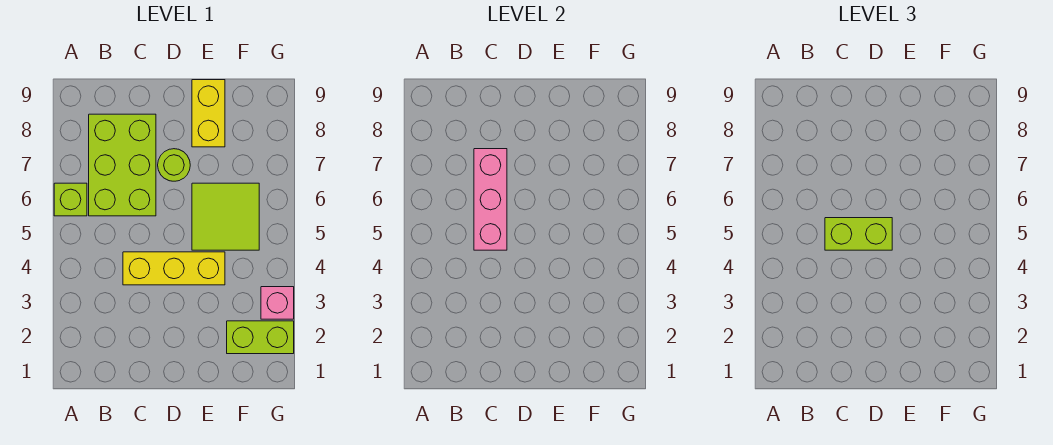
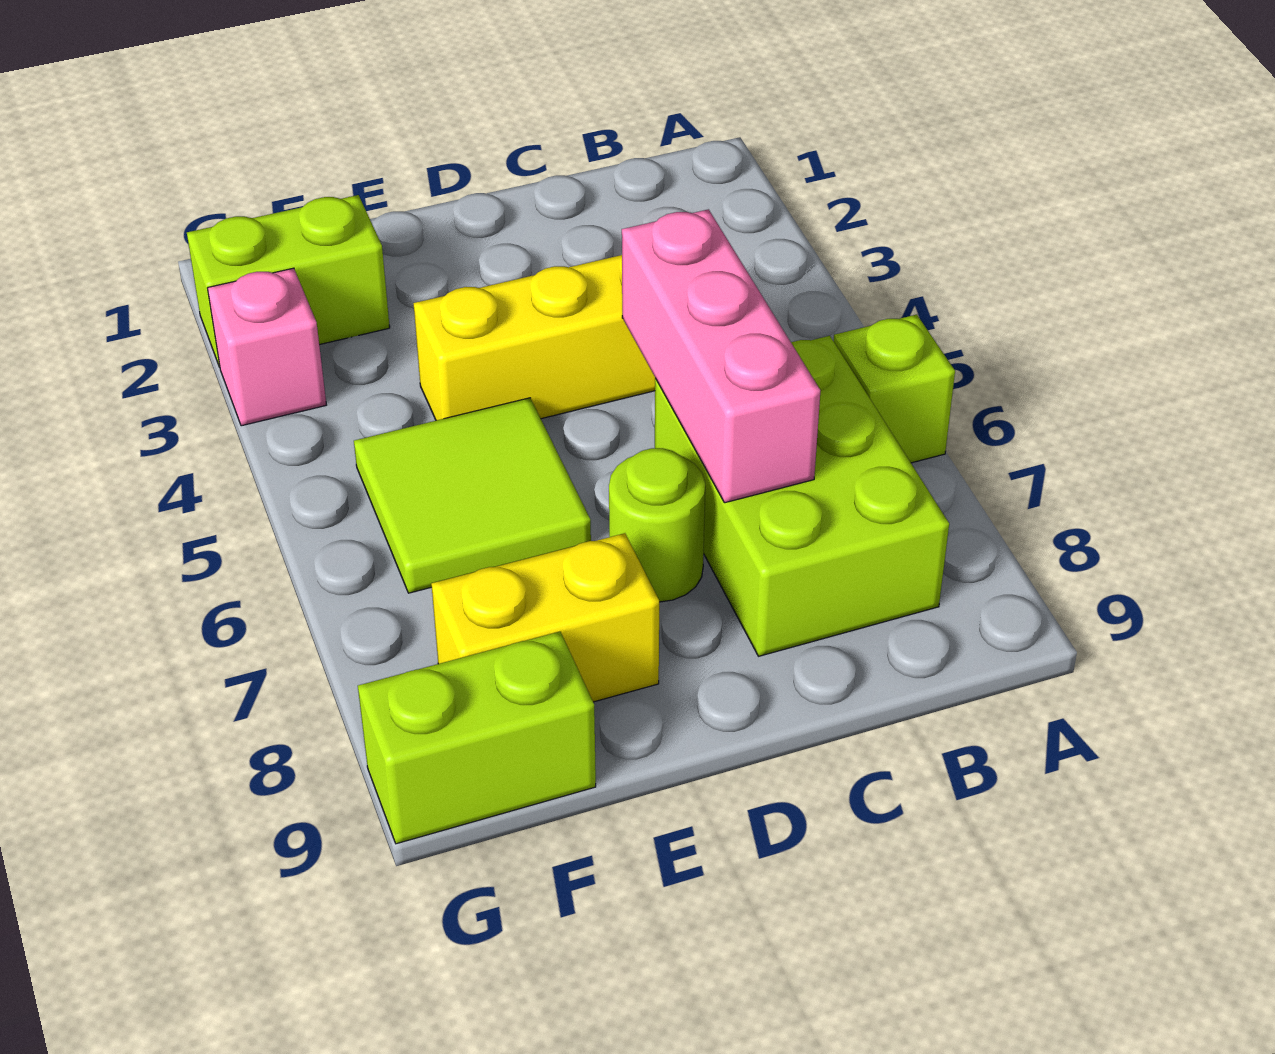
lime brick C5:D5 level 3 -> lime brick F9:G9 level 1
yellow brick E8:E9 level 1 -> yellow brick E8:F8 level 1

